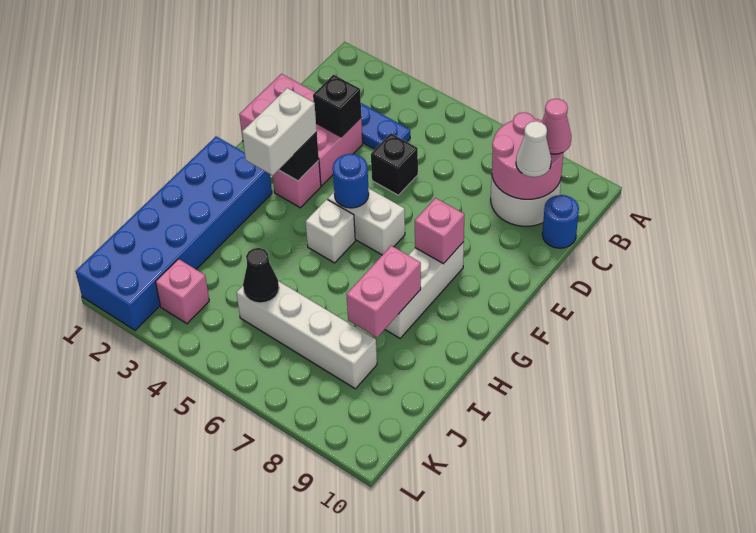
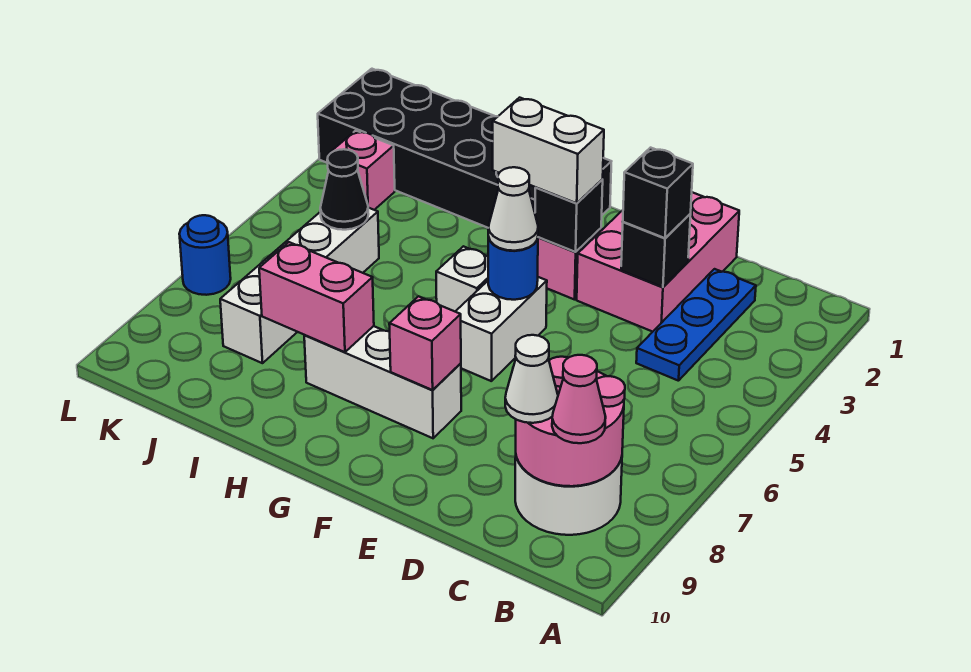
blue round brick C10 level 1 -> blue round brick L7 level 1
black brick D5 level 1 -> black brick D3 level 3
none -> white cone F5 level 3
blue brick G1:L2 level 1 -> black brick G1:L2 level 1

